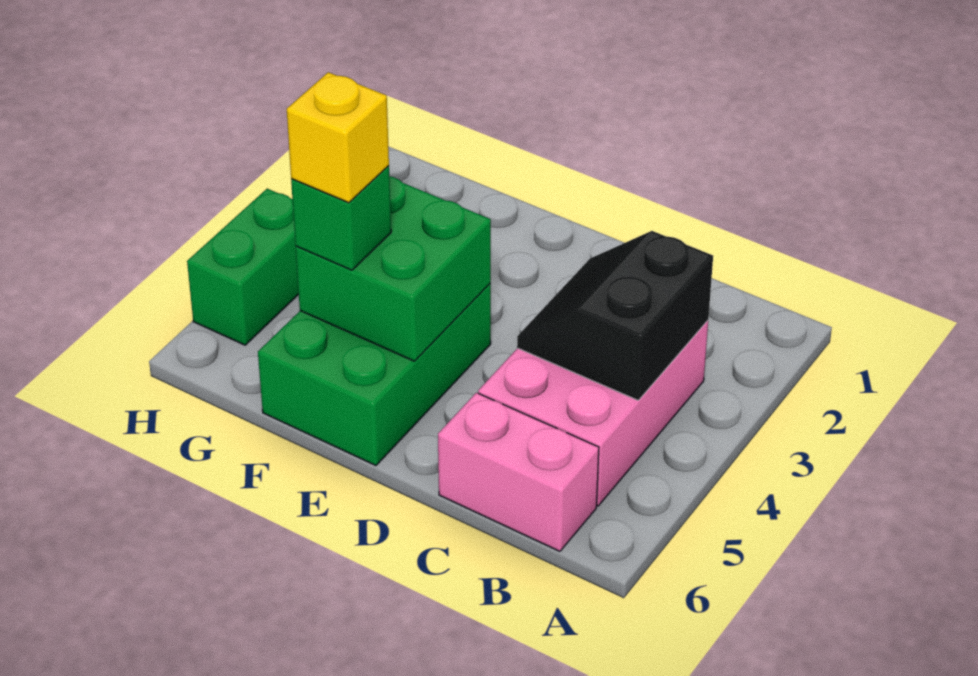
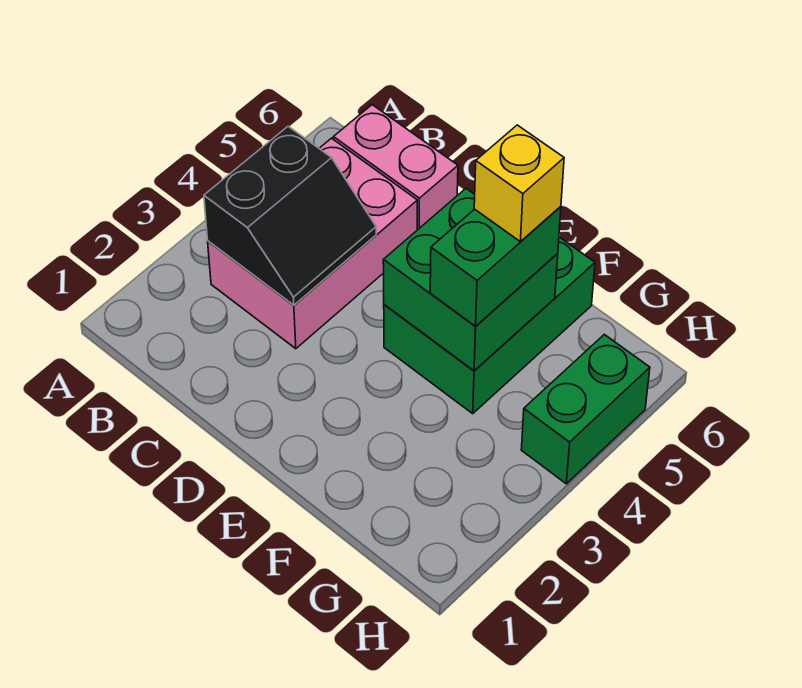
green brick F5 level 3 -> green brick F4:F5 level 3

